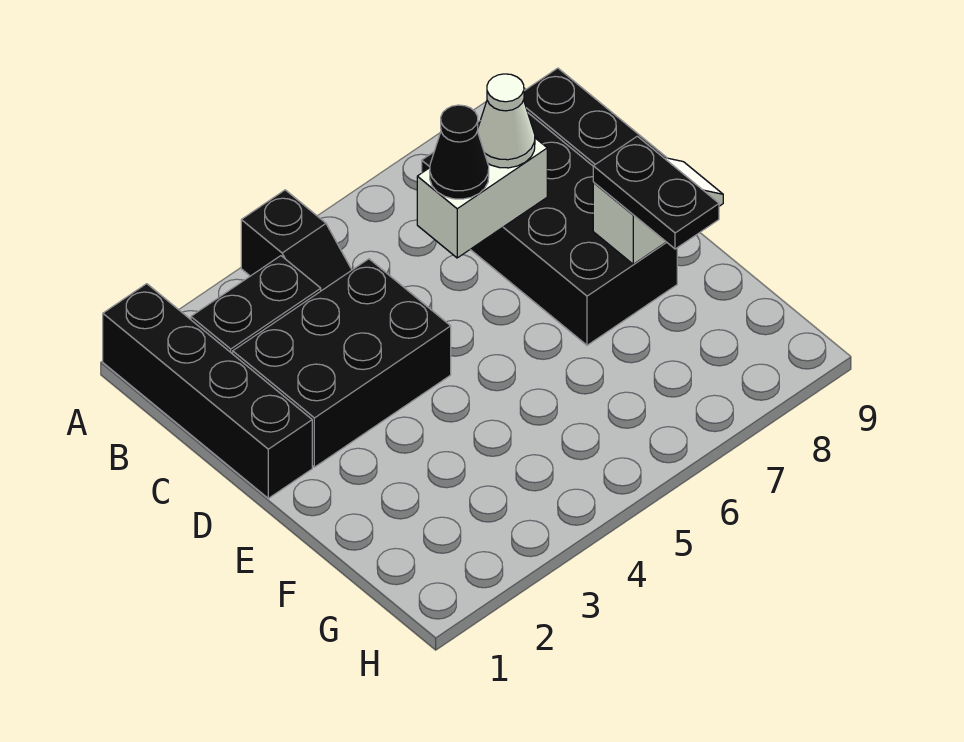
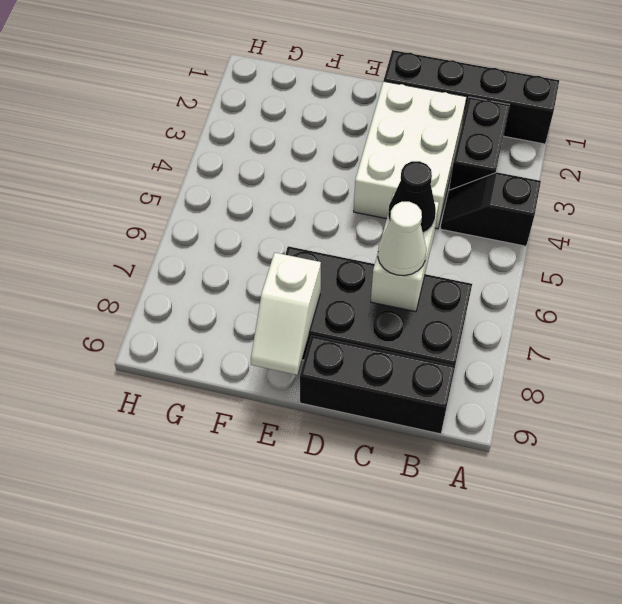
black brick C2:D4 level 1 -> white brick C2:D4 level 1
black plate E8:F8 level 3 -> none

